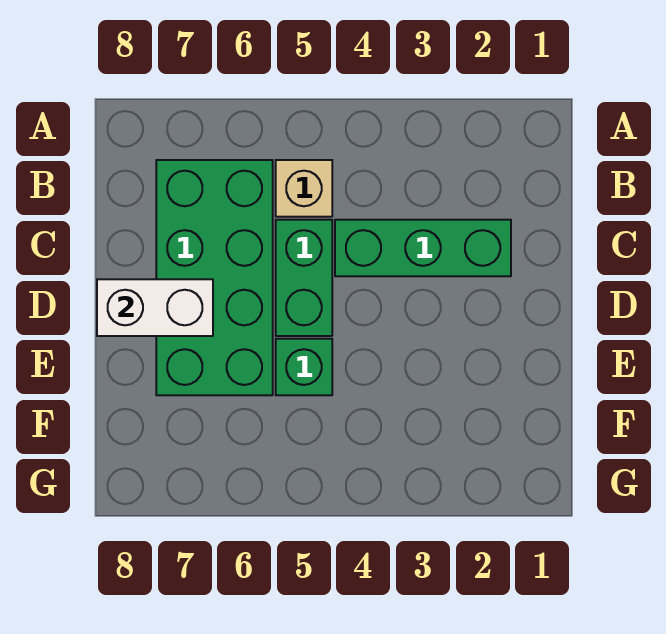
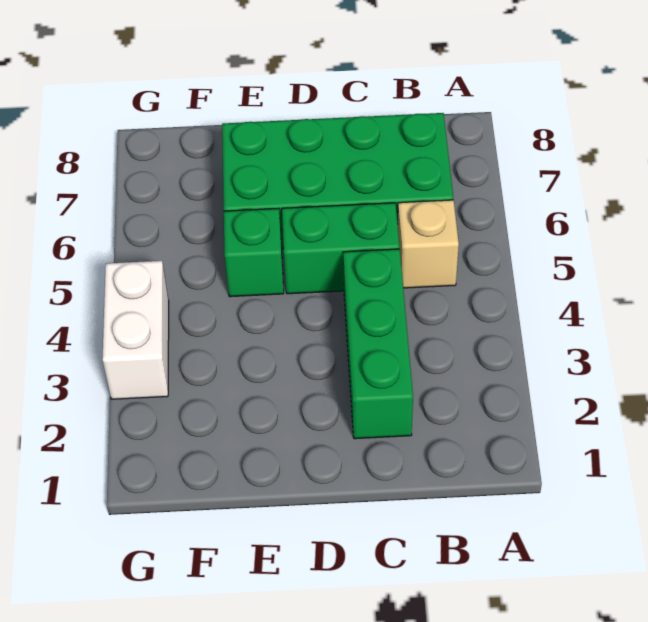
white brick D7:D8 level 2 -> white brick G3:G4 level 1

